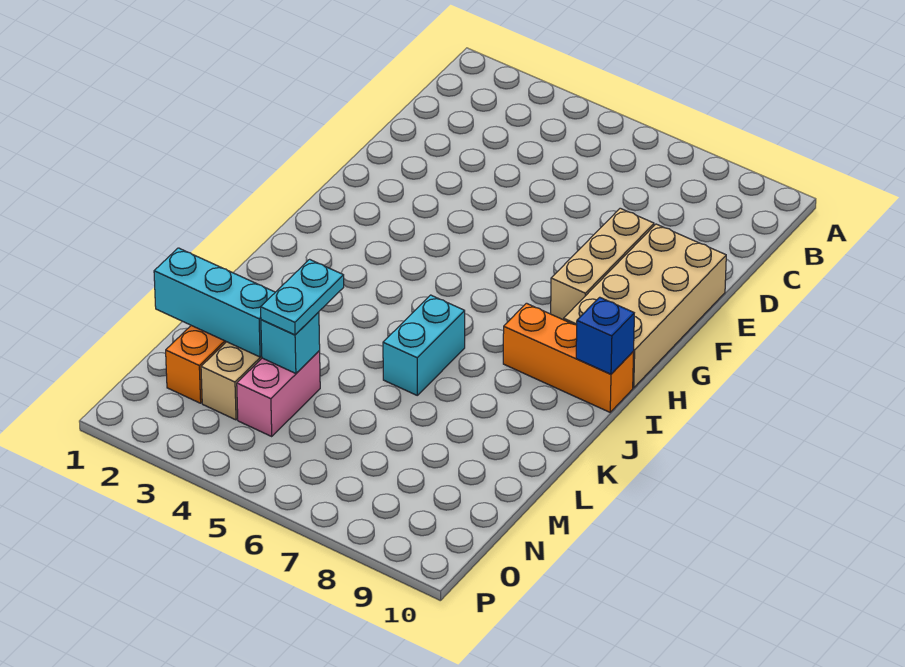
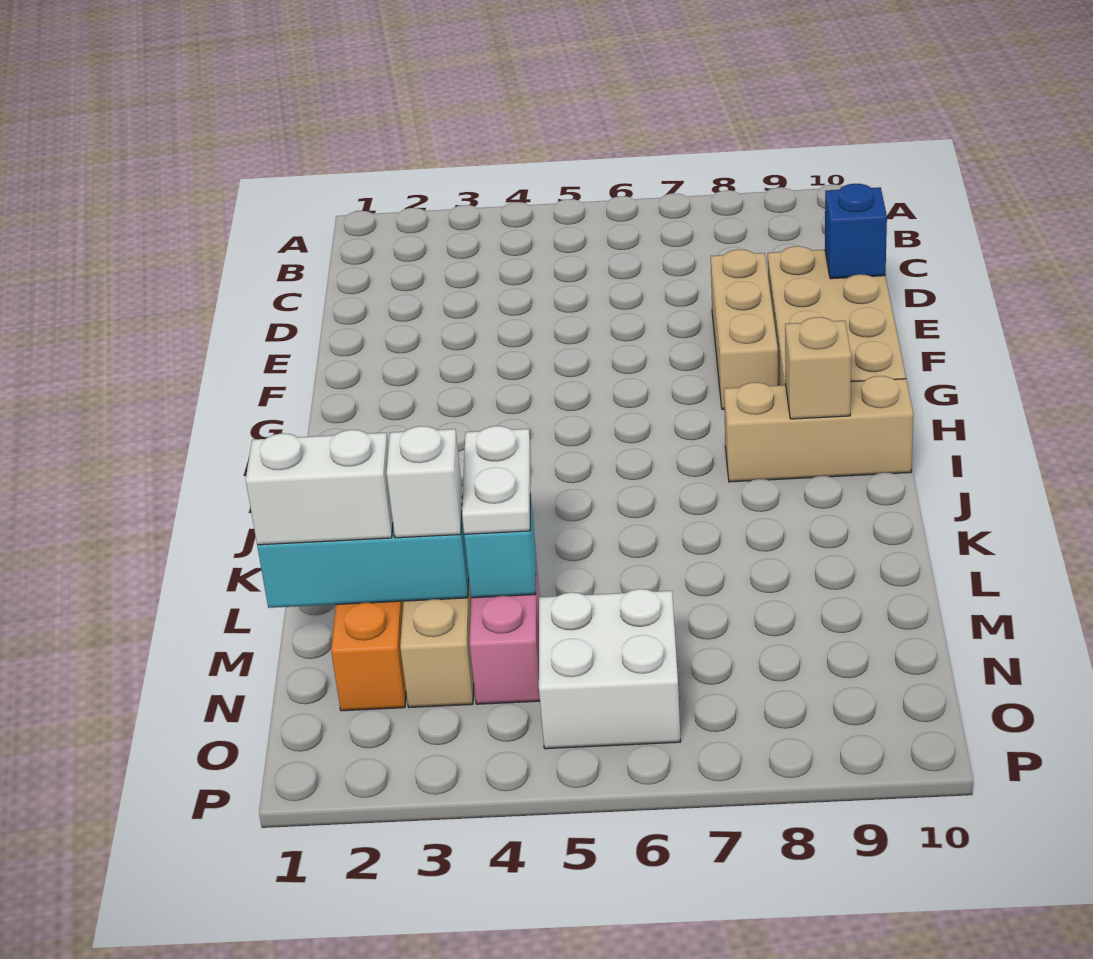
orange brick I8:I10 level 1 -> tan brick I8:I10 level 1
none -> tan brick I9 level 2
blue brick I10 level 2 -> blue brick E10 level 2
cyan brick J6:K6 level 1 -> none
cyan plate L4:M4 level 3 -> white plate L4:M4 level 3
none -> white brick M1:M2 level 3
none -> white brick M3 level 3
none -> white brick N5:O6 level 1

